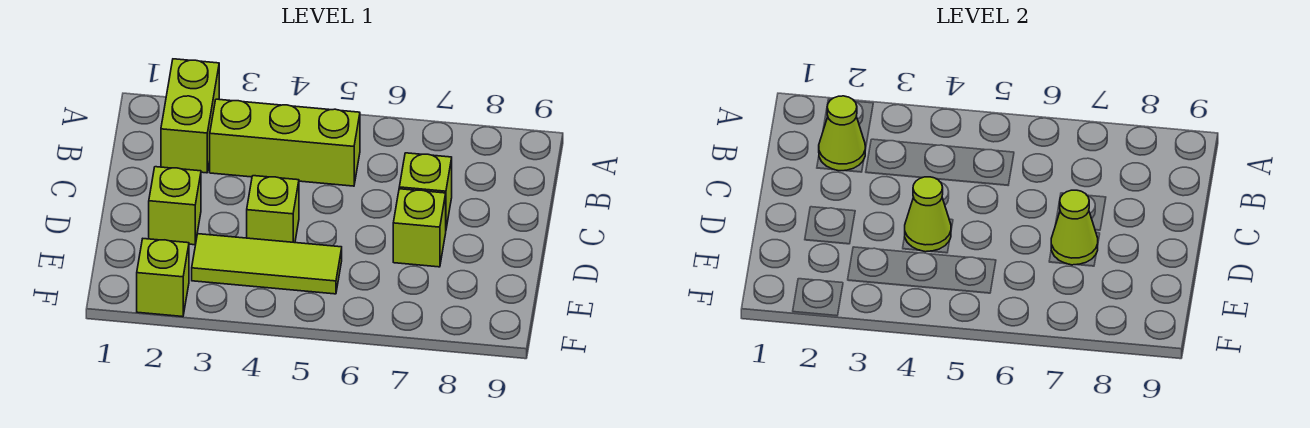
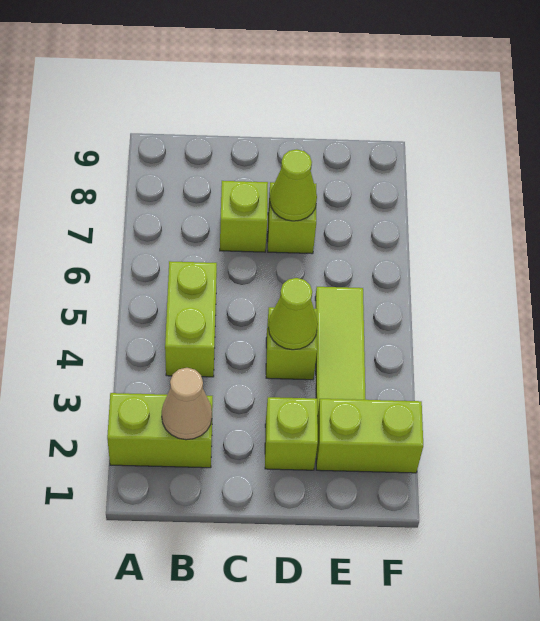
lime cone B2 level 2 -> tan cone B2 level 2
lime brick B3:B5 level 1 -> lime brick B4:B5 level 1
lime brick F2 level 1 -> lime brick E2:F2 level 1

